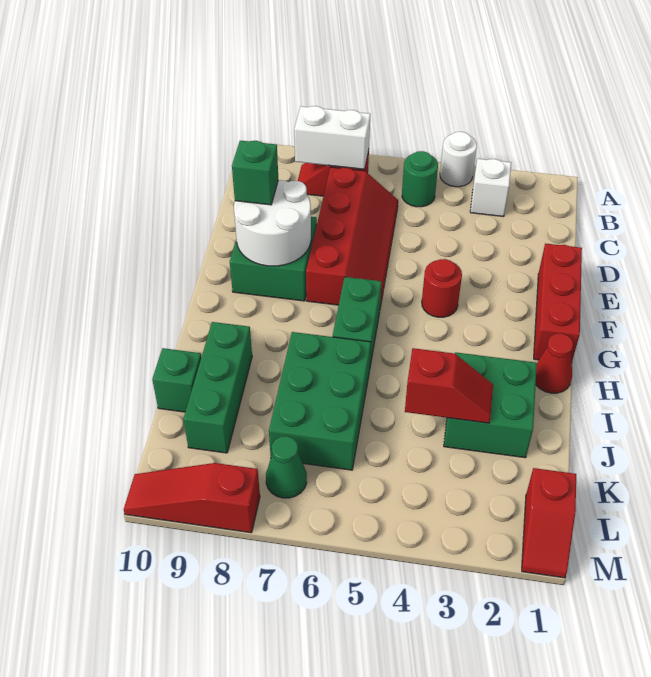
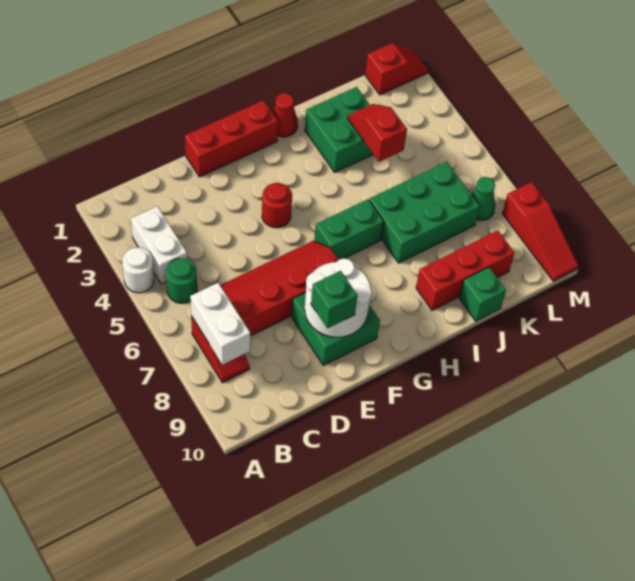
white brick B3 level 1 -> white brick B3:B4 level 1
green brick I9:K9 level 1 -> red brick I9:K9 level 1

